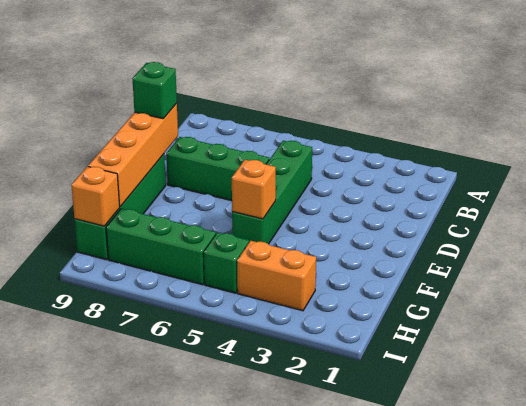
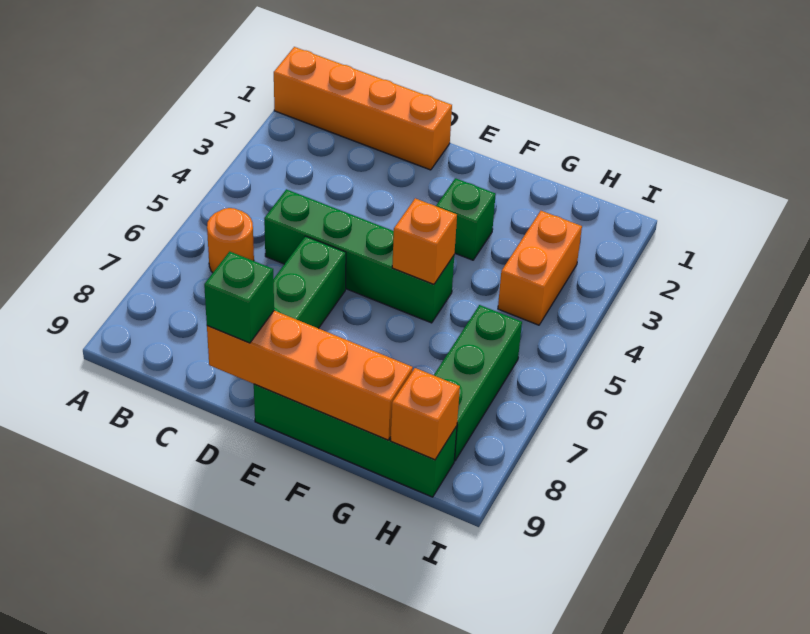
none -> orange brick A1:D1 level 1
none -> orange round brick B6 level 1
green brick H5 level 1 -> green brick F3 level 1

